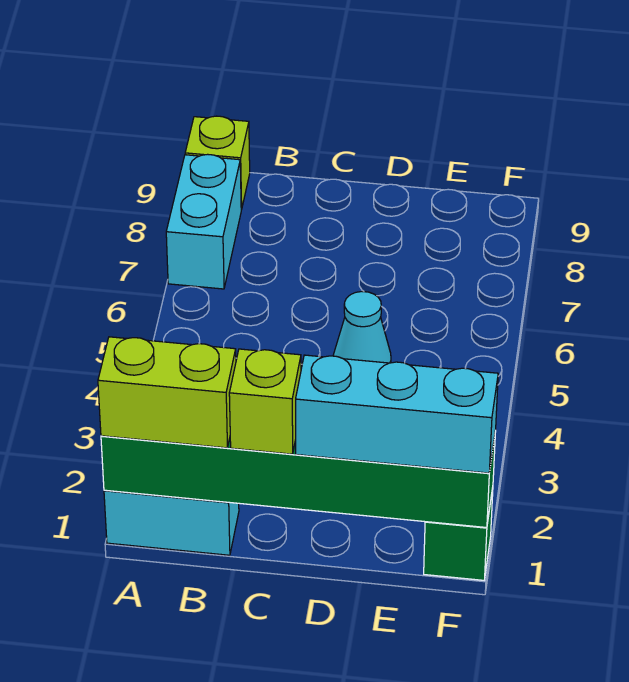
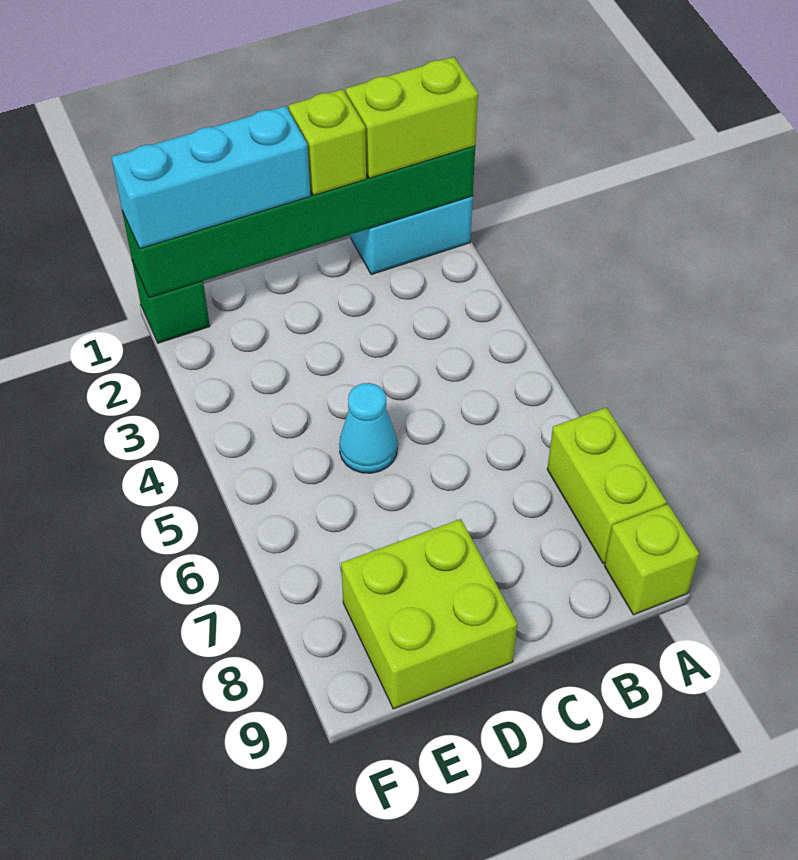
cyan brick A7:A8 level 1 -> lime brick A7:A8 level 1
none -> lime brick D8:E9 level 1

